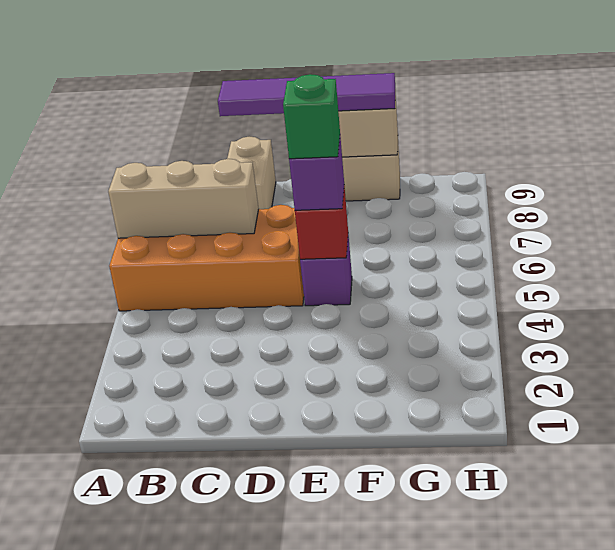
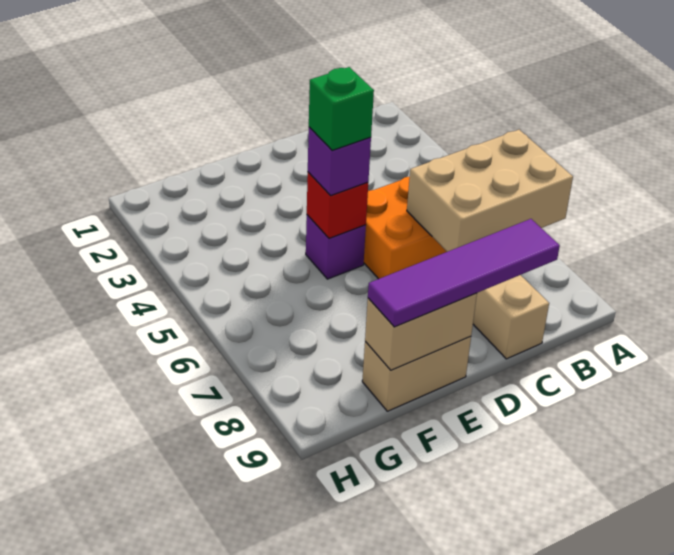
tan brick A6:C6 level 2 -> tan brick A6:C7 level 2

